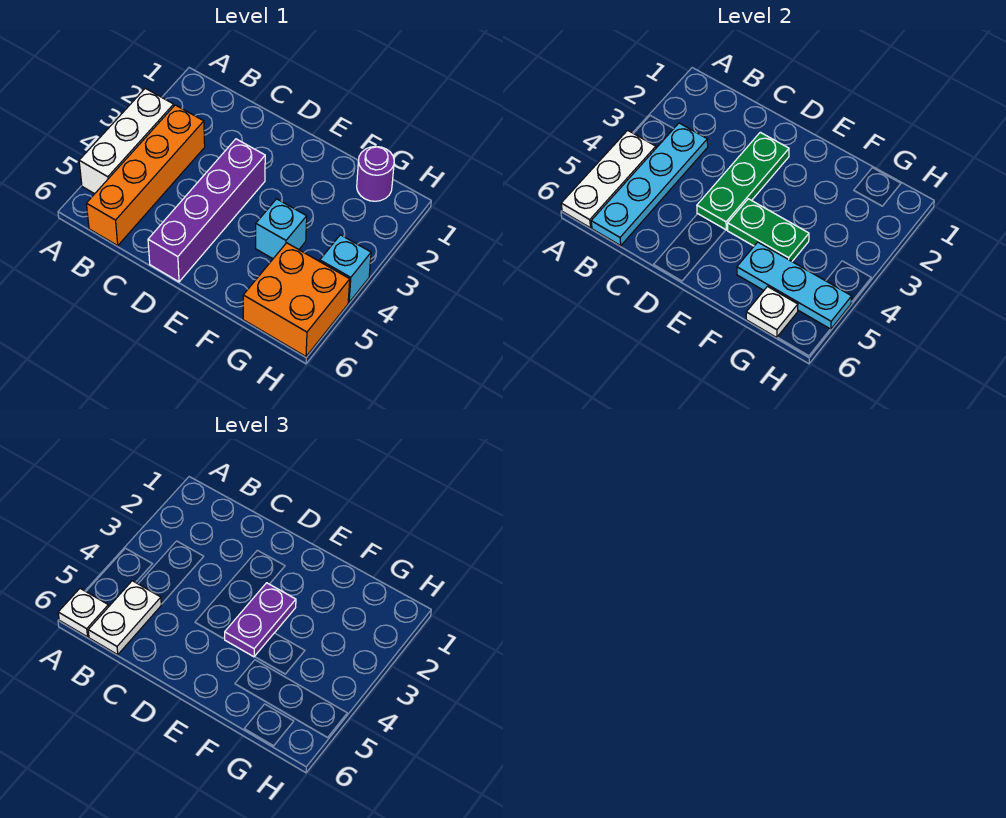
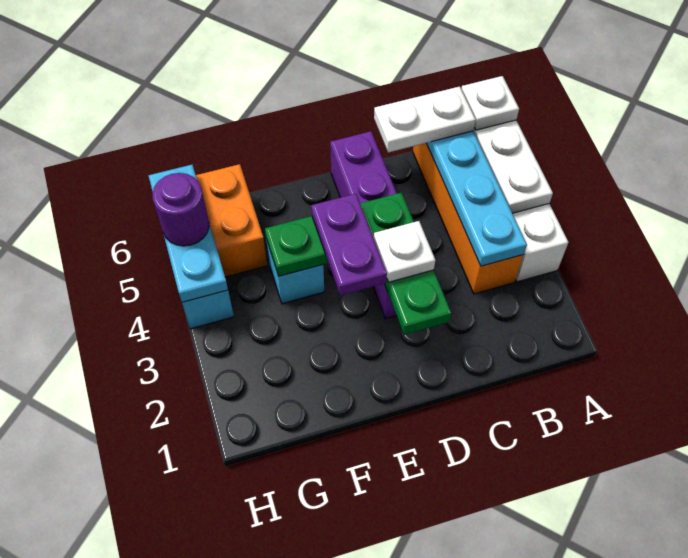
white plate B5:B6 level 3 -> white plate B6:C6 level 3
cyan plate F5:H5 level 2 -> cyan plate H4:H6 level 2
purple round brick G1 level 1 -> purple round brick H5 level 3
white plate G6 level 2 -> white plate D3 level 3

